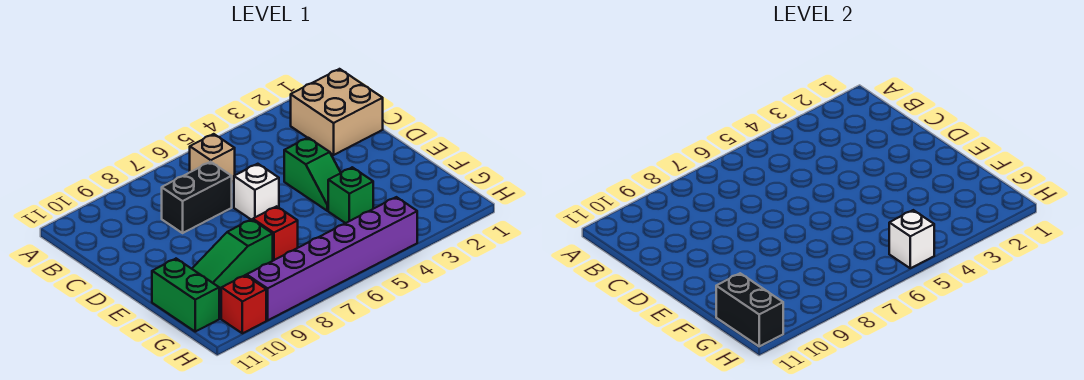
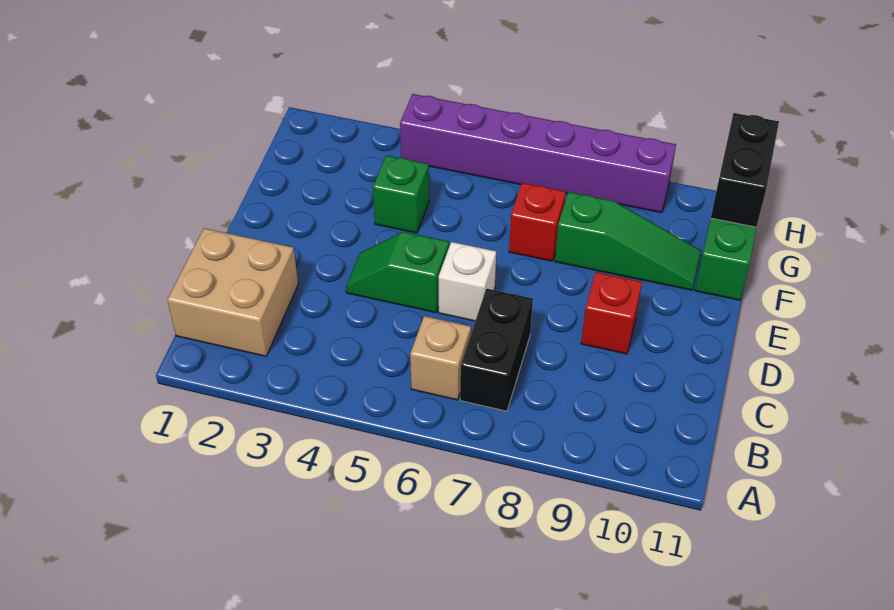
black brick C7:C8 level 1 -> black brick B7:C7 level 1
green slope D4:E4 level 1 top D -> green slope D4:D5 level 1 top 5
white brick H5 level 2 -> none
red brick H10 level 1 -> red brick D9 level 1

